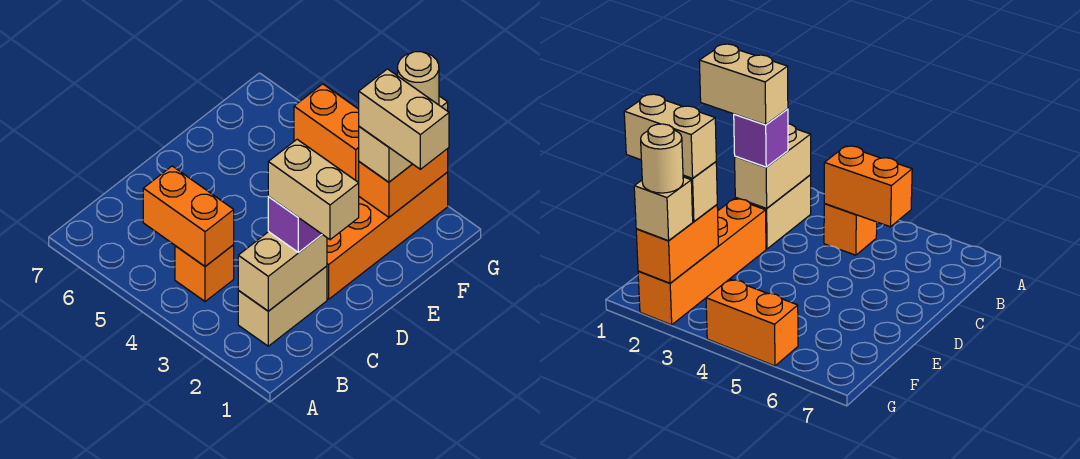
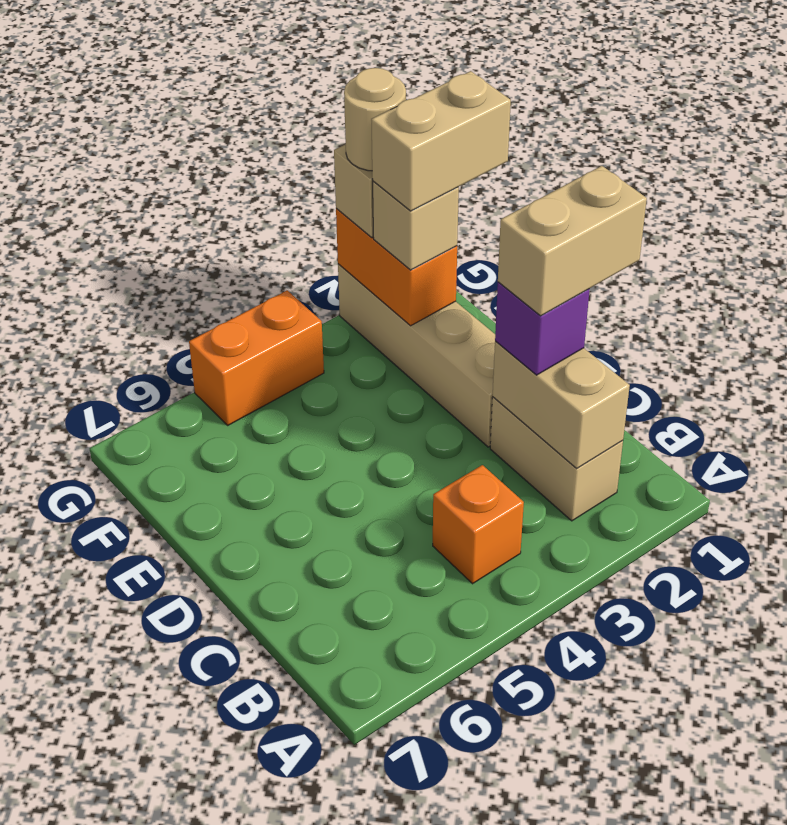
orange brick B4:B5 level 2 -> none
orange brick D2:G2 level 1 -> tan brick D2:G2 level 1

